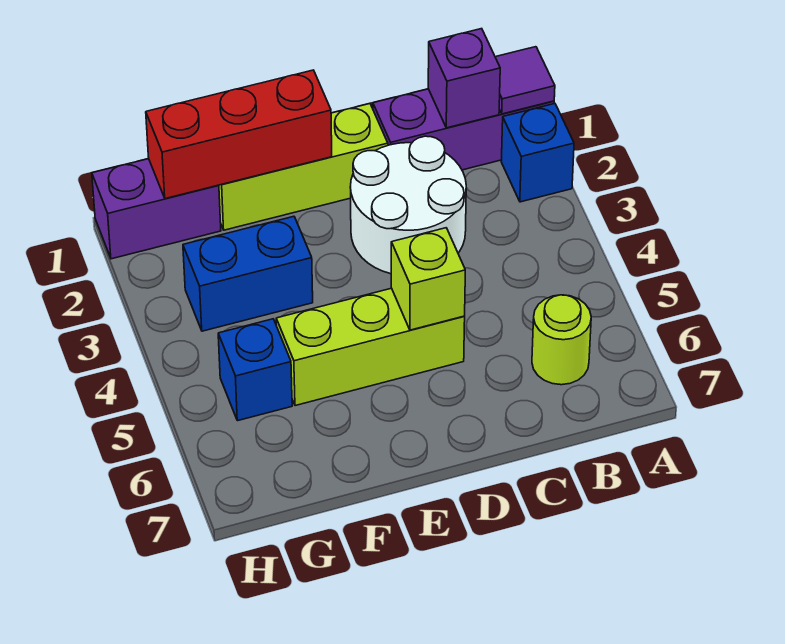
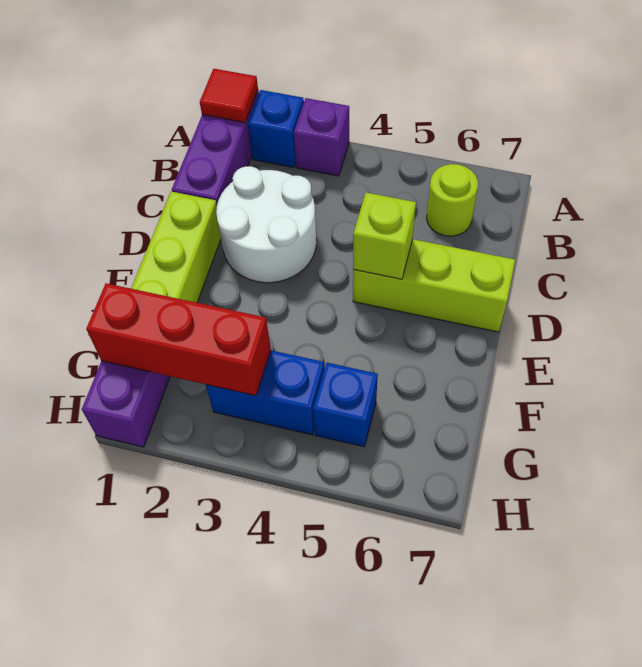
purple tile A1 level 2 -> red tile A1 level 2
purple brick B1 level 2 -> purple brick A3 level 1
lime brick D5:F5 level 1 -> lime brick D5:D7 level 1
red brick E1:G1 level 2 -> red brick G1:G3 level 2
blue brick F3:G3 level 1 -> blue brick G3:G4 level 1

